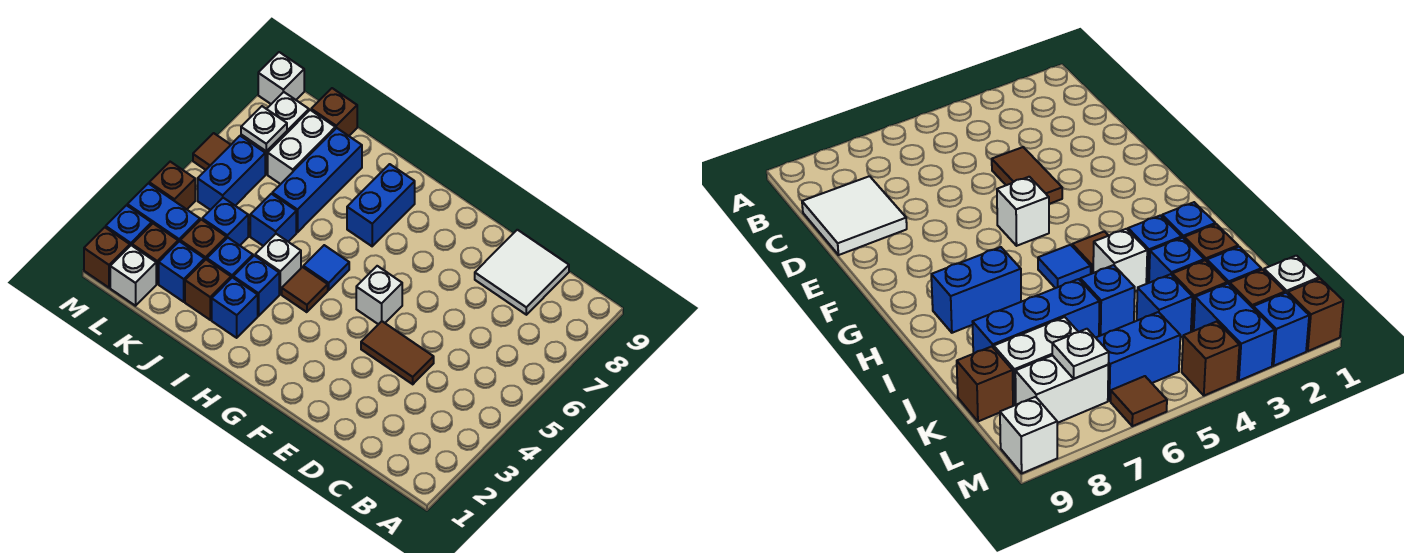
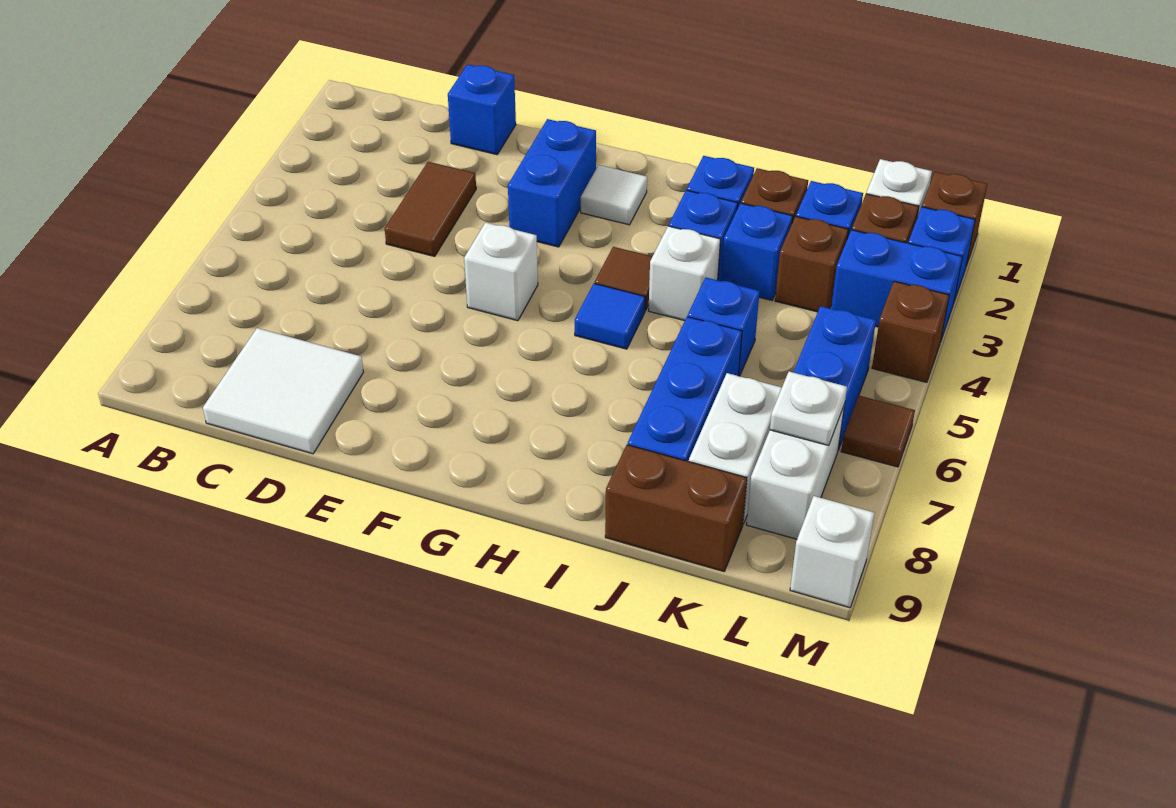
brown tile D4:E4 level 1 -> brown tile D3:D4 level 1
none -> white tile G2 level 1
blue brick H7:H8 level 1 -> blue brick F2:F3 level 1
blue brick K4 level 1 -> blue brick D1 level 1
brown brick K9 level 1 -> brown brick J9:K9 level 1

